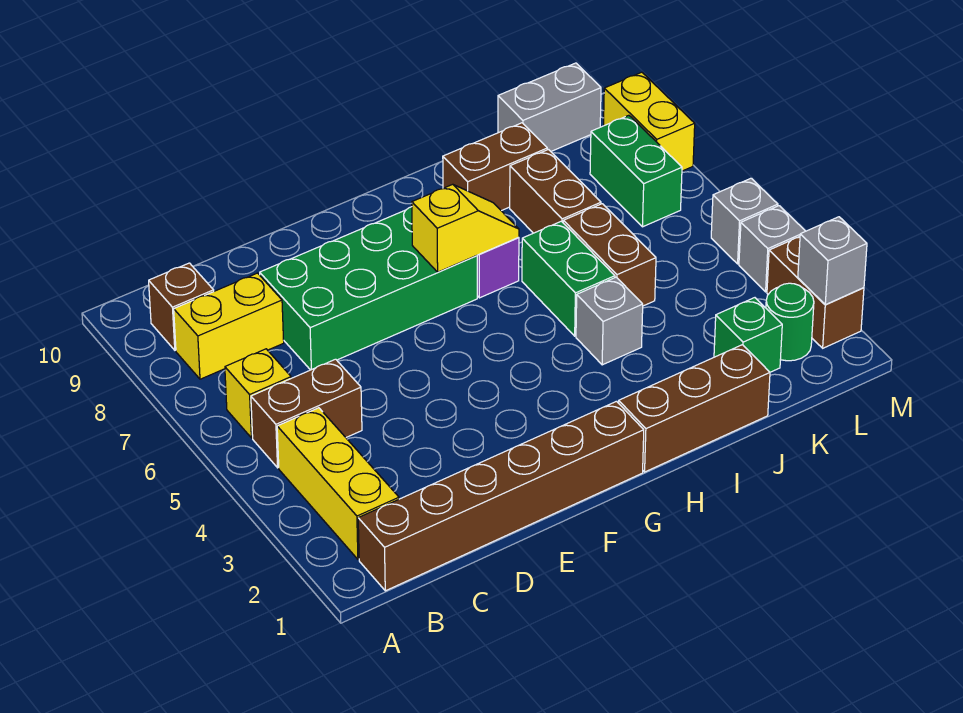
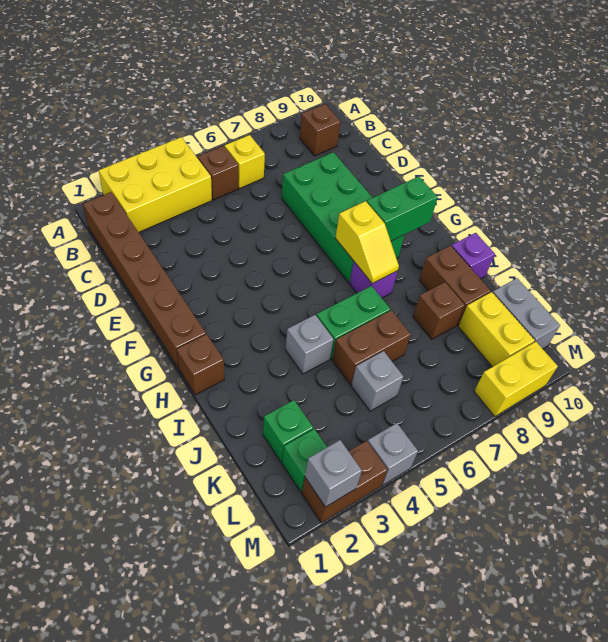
yellow brick B2:B4 level 1 -> yellow brick A2:B4 level 1
brown brick B5:C5 level 1 -> brown brick B5 level 1
yellow brick B8:C8 level 1 -> yellow brick K9:L9 level 1
brown brick H1:J1 level 1 -> brown brick H1 level 1
none -> purple brick I10 level 1
brown brick J7:J8 level 1 -> brown brick J8 level 1
green round brick L2 level 1 -> green brick L2 level 1
green brick L7:L8 level 1 -> green brick G8:G9 level 2
grey brick M5 level 1 -> grey brick K5 level 1

